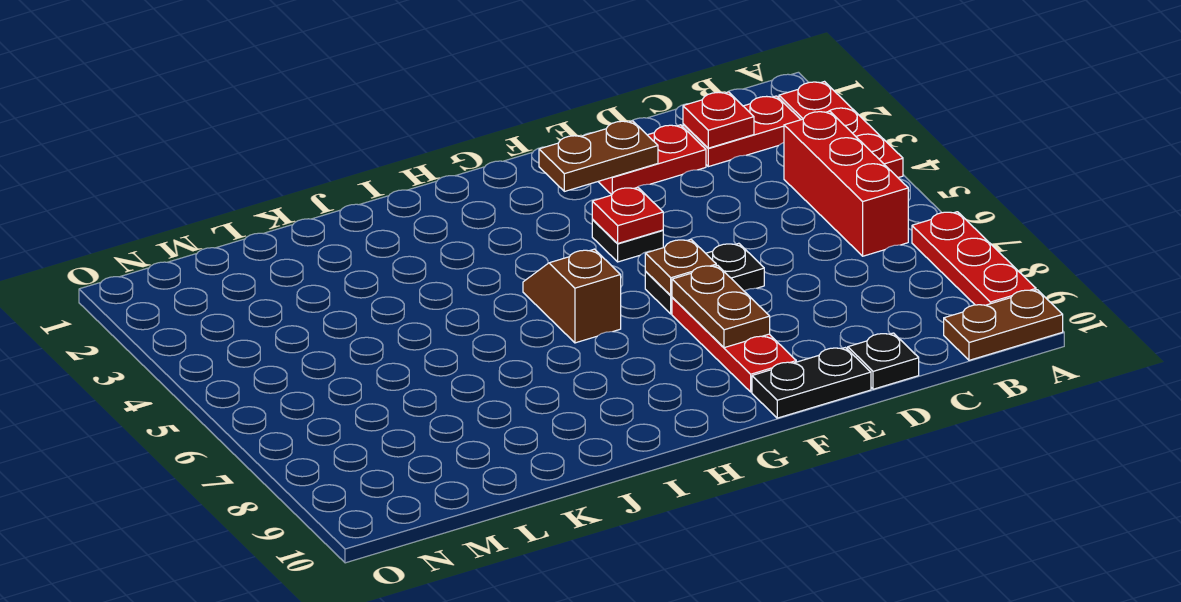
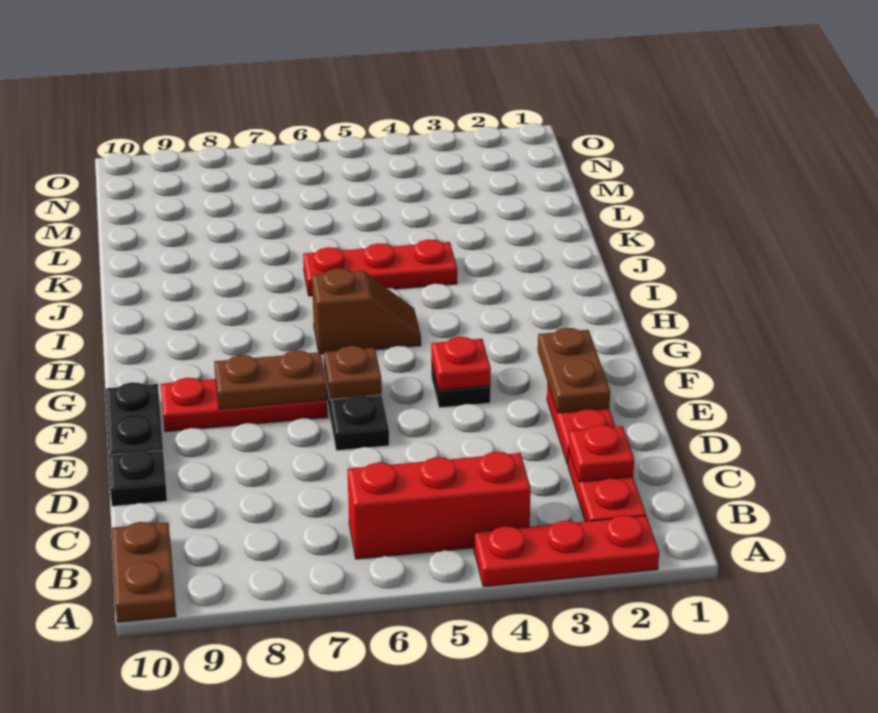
red plate A7:A9 level 1 -> red plate J4:J6 level 1

